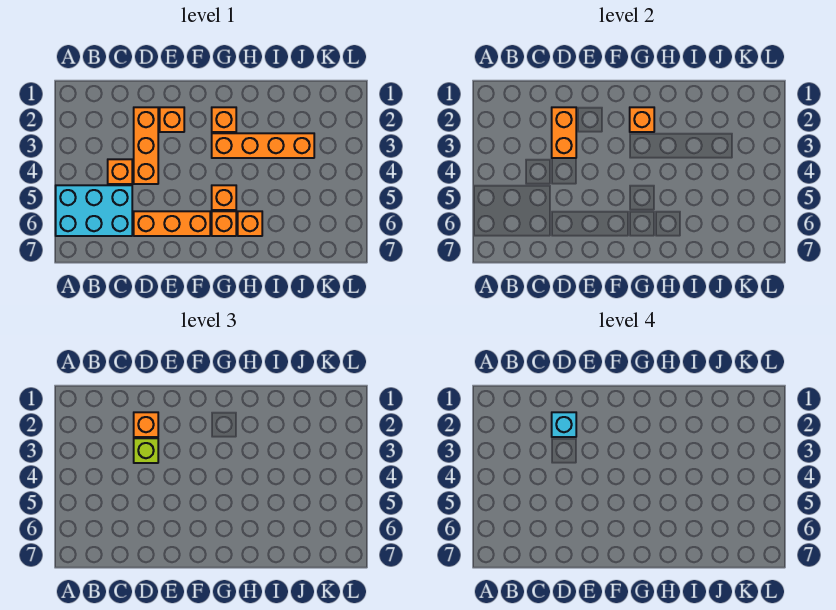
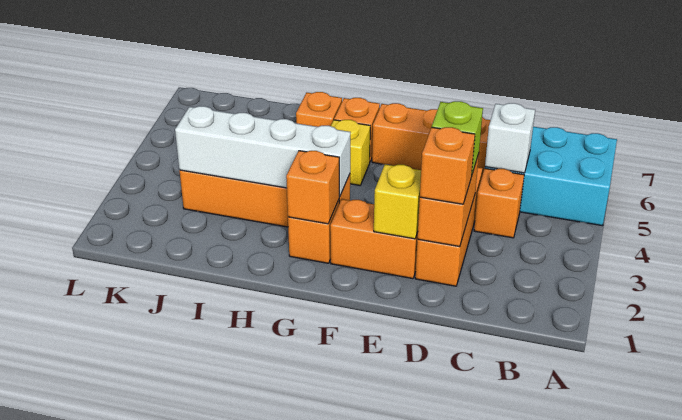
none -> white brick C5 level 2
cyan brick D2 level 4 -> none
orange brick E2 level 1 -> orange brick E2:F2 level 1
none -> yellow brick E2 level 2
none -> white brick G3:J3 level 2
orange brick G5 level 1 -> yellow brick G5 level 1

